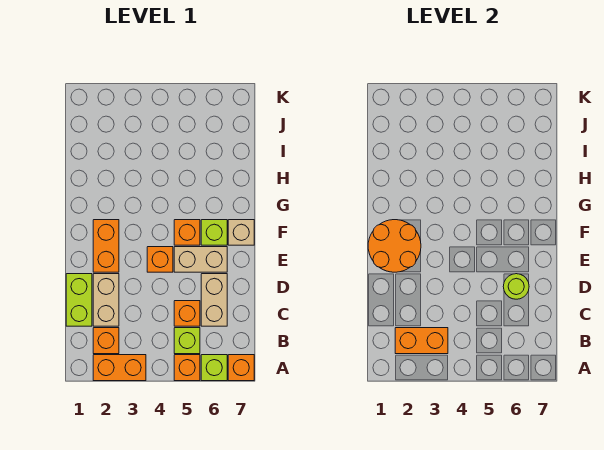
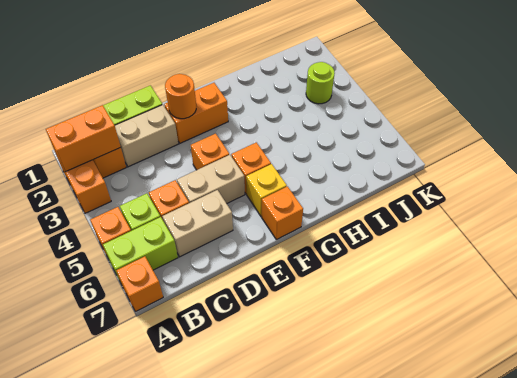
lime brick A6 level 1 -> lime brick A6:B6 level 1
orange brick B2:B3 level 2 -> orange brick A2:B2 level 2
lime round brick D6 level 2 -> lime round brick J3 level 1
orange round brick E1:F2 level 2 -> orange round brick E2 level 2
tan brick E5:E6 level 1 -> tan brick D5:E5 level 1
lime brick F6 level 1 -> yellow brick F6 level 1
tan brick F7 level 1 -> orange brick F7 level 1

